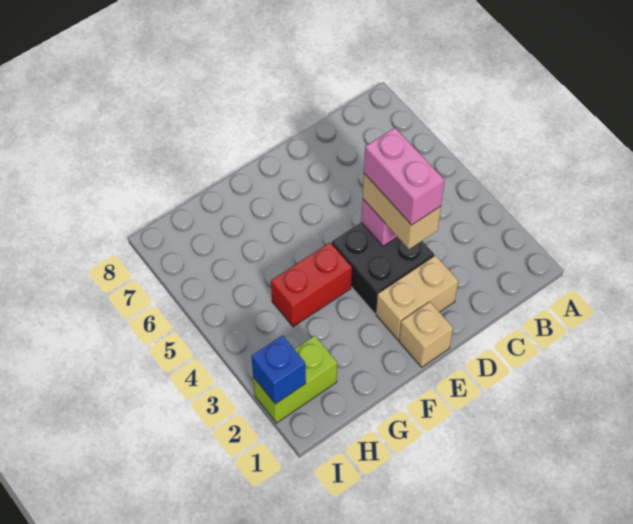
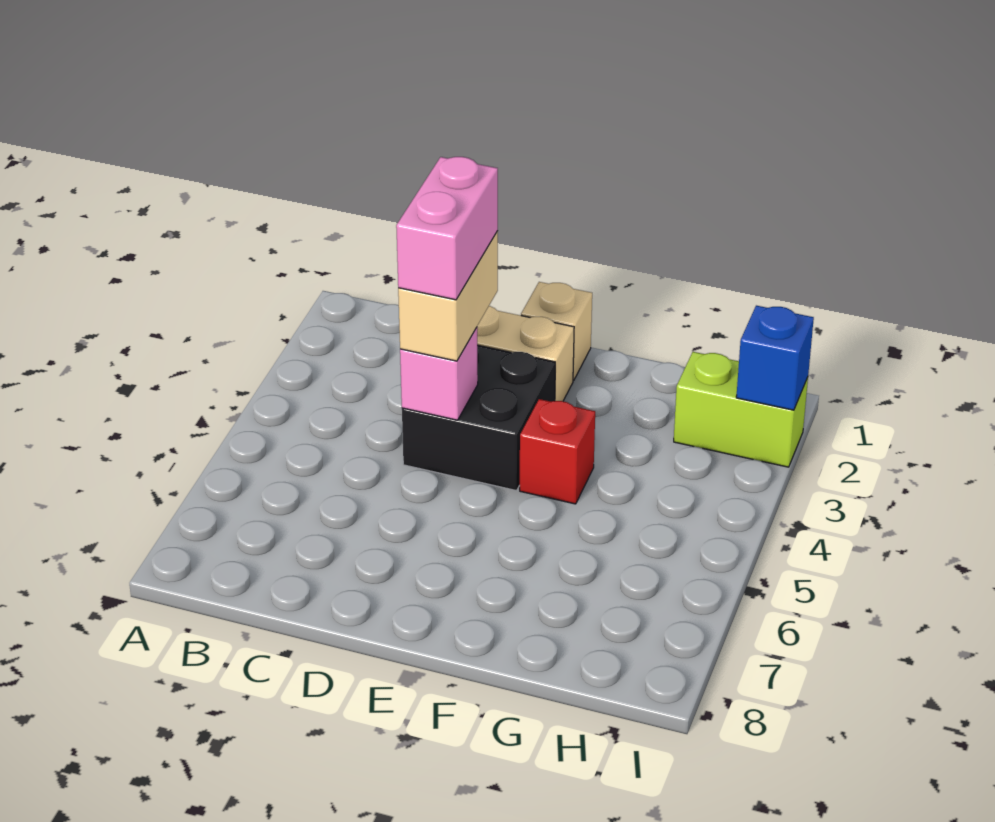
red brick F4:G4 level 1 -> red brick F4 level 1

